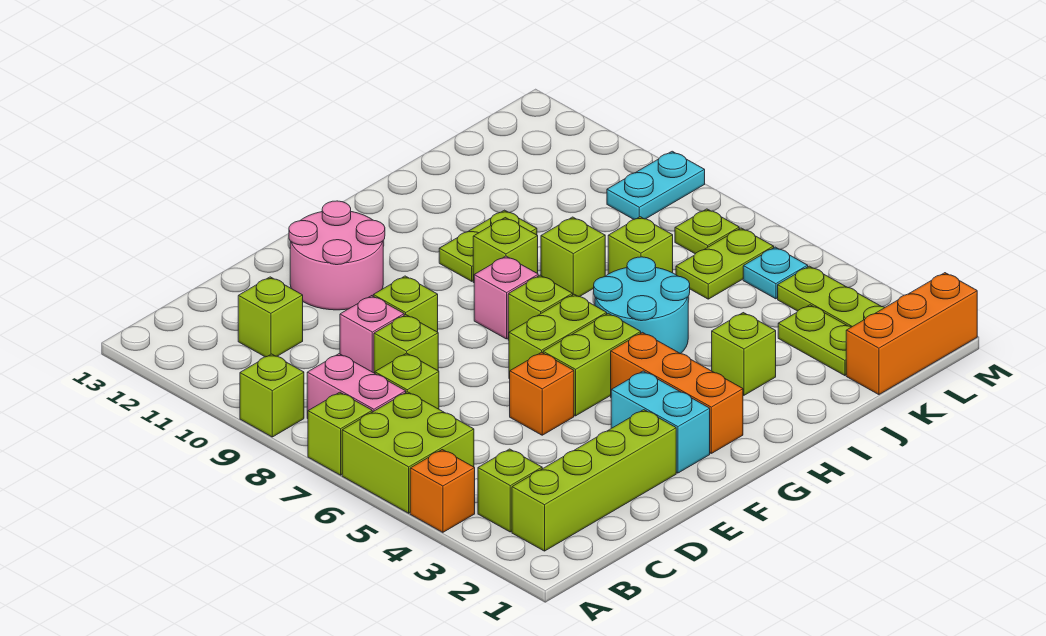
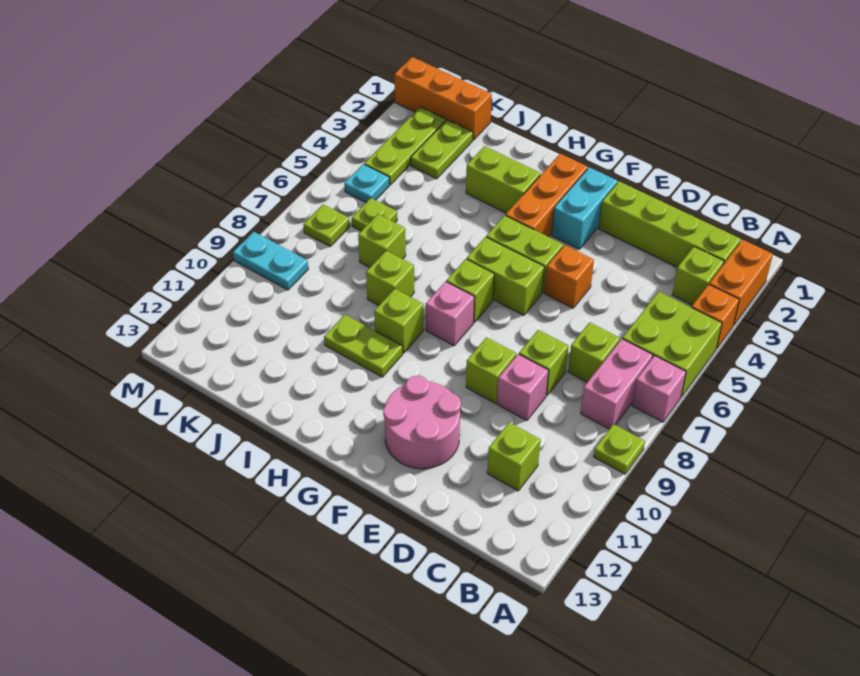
none -> orange brick A2:A3 level 1
lime brick A7 level 1 -> pink brick A7 level 1
lime brick A9 level 1 -> lime plate A9 level 1
cyan round brick H5:I6 level 1 -> none
lime brick I3 level 1 -> lime brick H3:I3 level 1
lime plate K6:L6 level 1 -> lime plate K6 level 1

